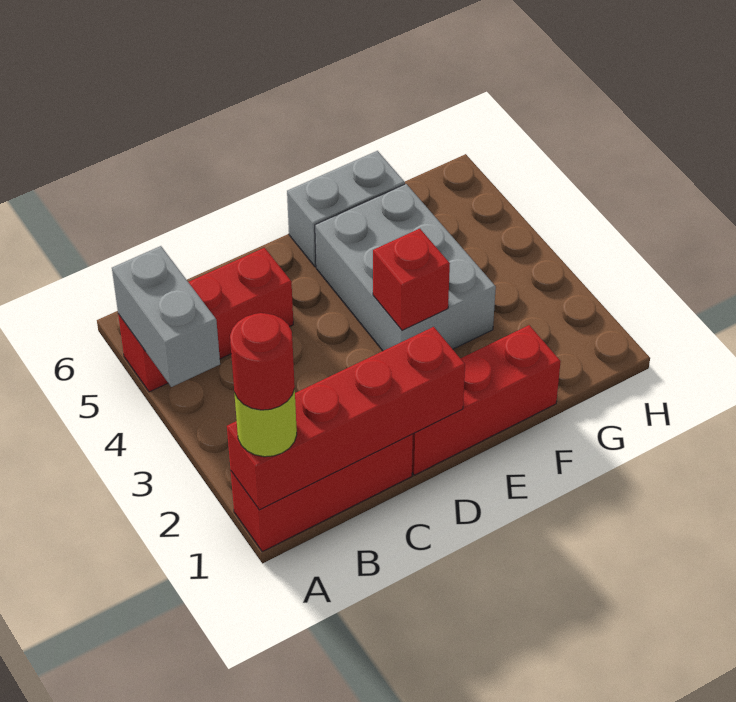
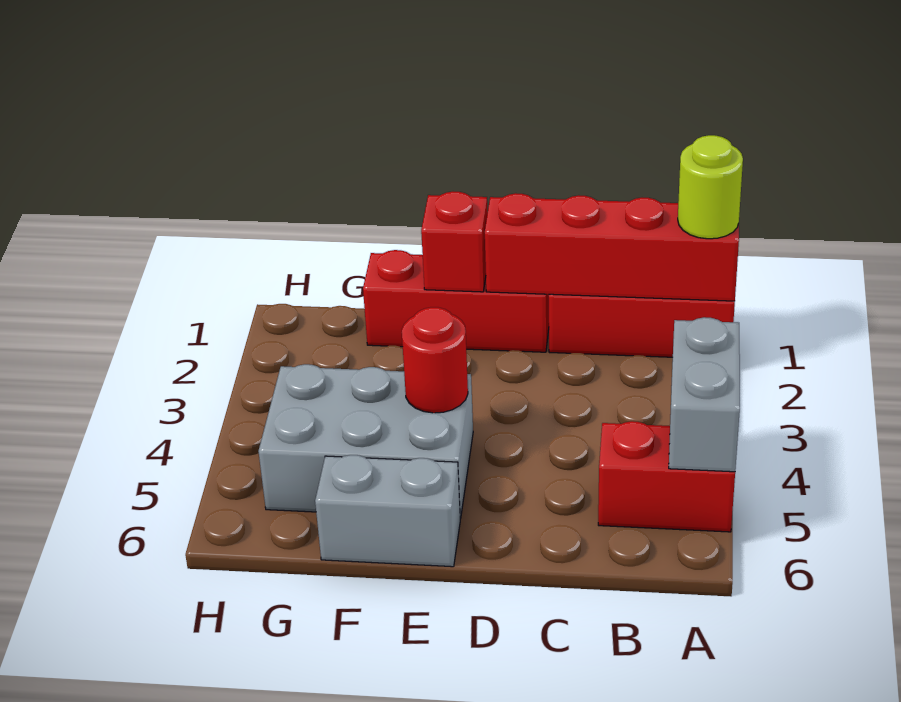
red round brick A1 level 4 -> red round brick E4 level 2
red brick A5:C5 level 1 -> red brick A5:B5 level 1
grey brick E3:F5 level 1 -> grey brick E4:G5 level 1
red brick E3 level 2 -> red brick E1 level 2

